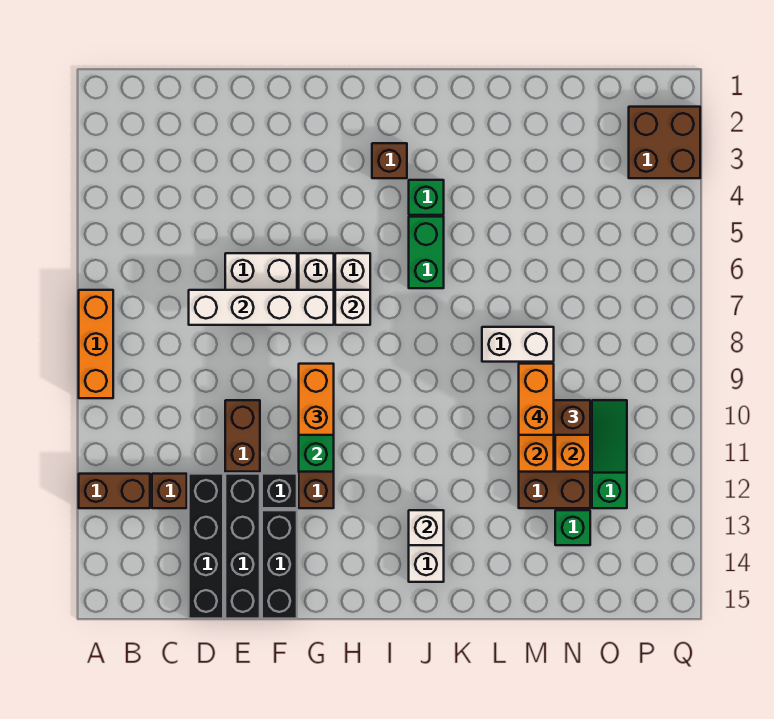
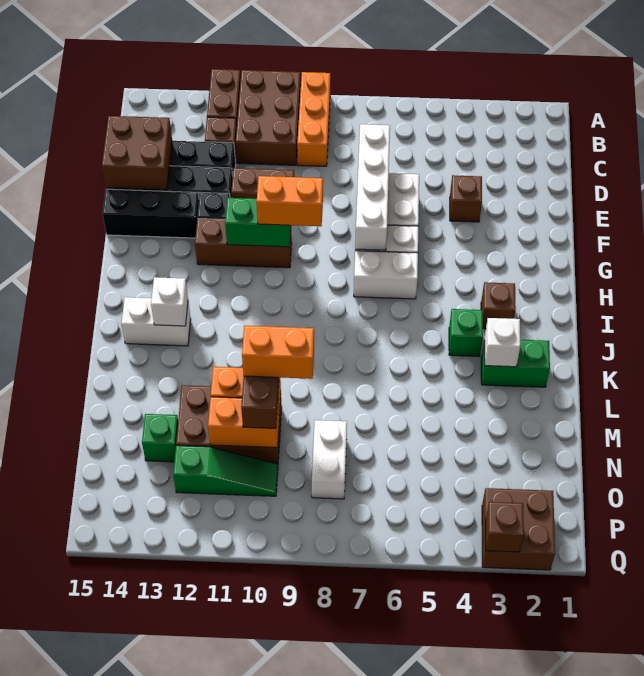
orange brick A7:A9 level 1 -> orange brick A9:C9 level 1
none -> brown brick A10:C11 level 1
none -> brown brick D14:E15 level 2
none -> brown brick E4 level 1
white brick H7 level 2 -> white brick K3 level 2
green brick J5:J6 level 1 -> green brick K2:K3 level 1
white brick L8:M8 level 1 -> white brick N8:O8 level 1
none -> brown brick Q3 level 2

